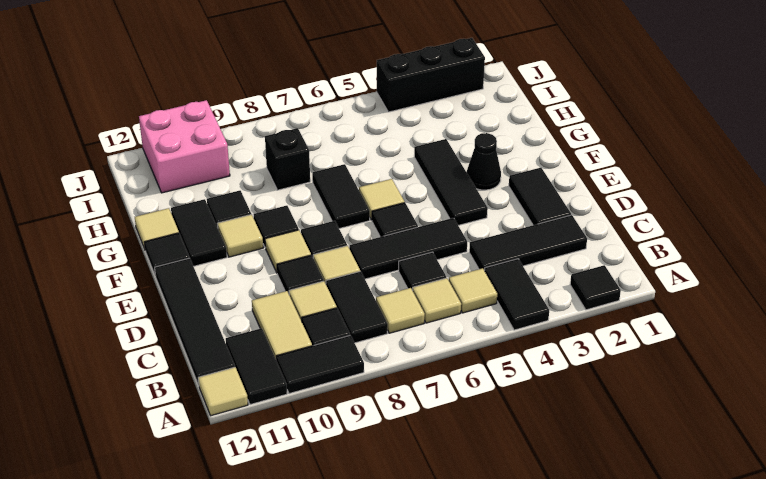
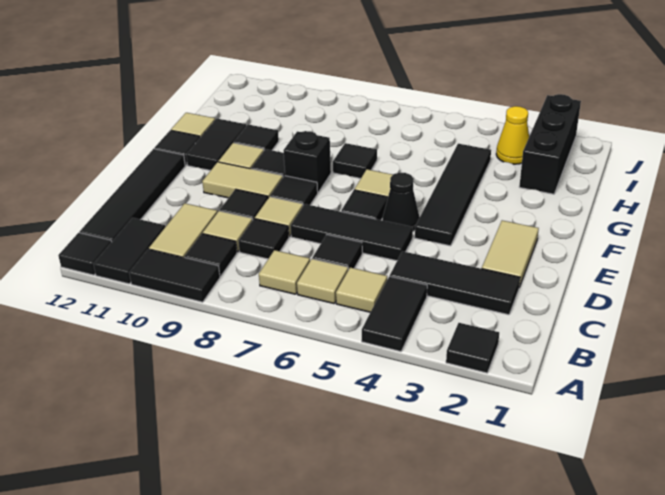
tan tile A12 level 1 -> black tile A12 level 1
black tile B8:C8 level 1 -> black tile C8 level 1
black tile D2:E2 level 1 -> tan tile D2:E2 level 1
black tile E4:G4 level 1 -> black tile E4:H4 level 1
tan tile E9 level 1 -> tan tile E9:E10 level 1
black cone F3 level 1 -> black cone E5 level 1
black tile F7:G7 level 1 -> black tile G7 level 1
black brick H8 level 1 -> black brick F8 level 1
none -> yellow cone I3 level 1
pink brick I10:J11 level 1 -> none
black brick J2:J4 level 1 -> black brick H2:J2 level 1

